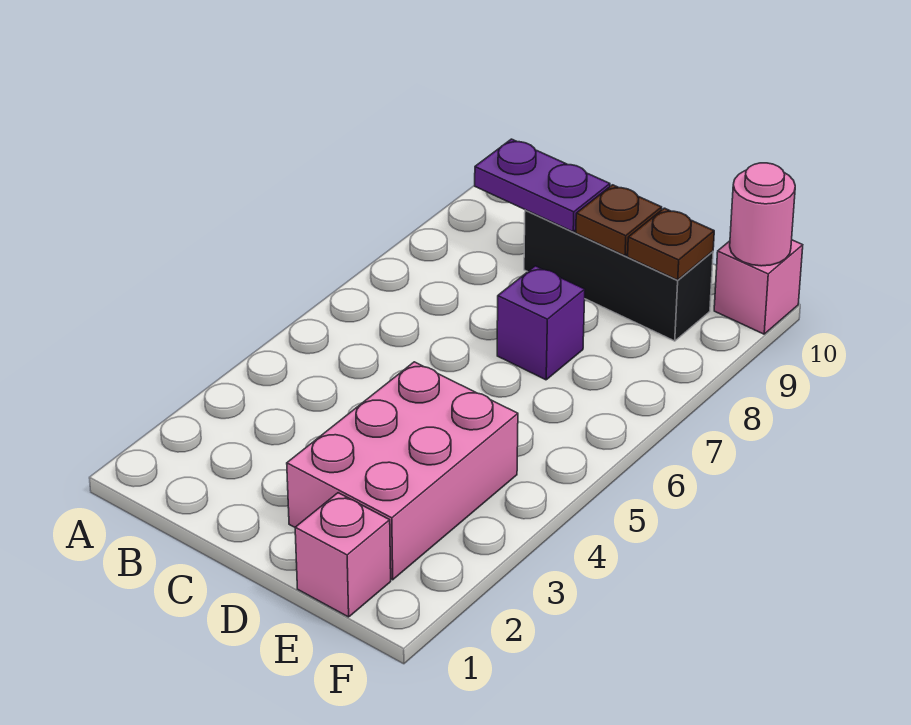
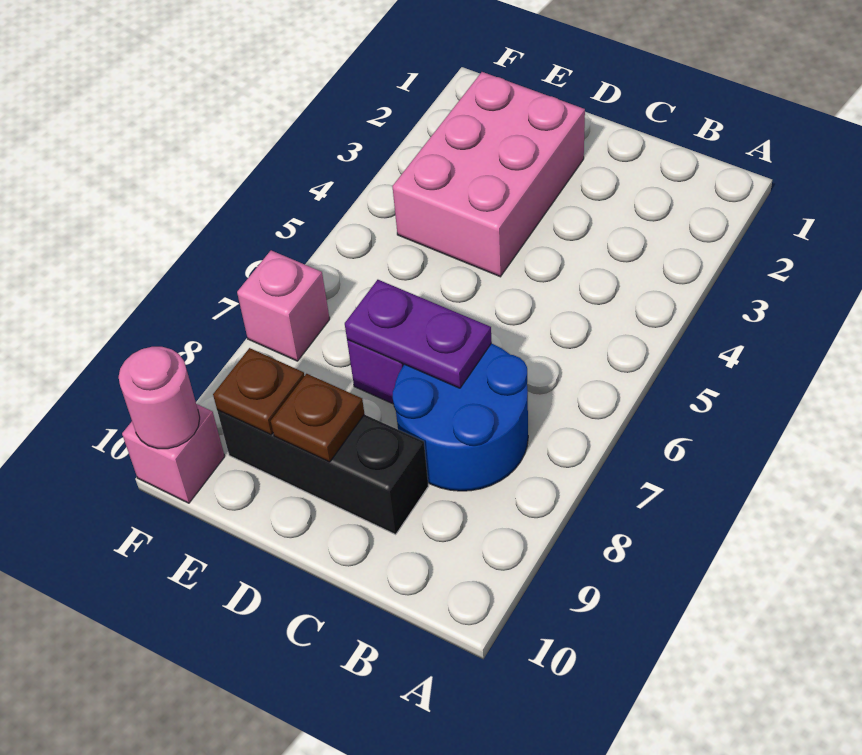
none -> blue round brick B7:C8 level 1
purple plate B9:C9 level 2 -> purple plate C7:D7 level 2
pink brick E1 level 1 -> pink brick F7 level 1

